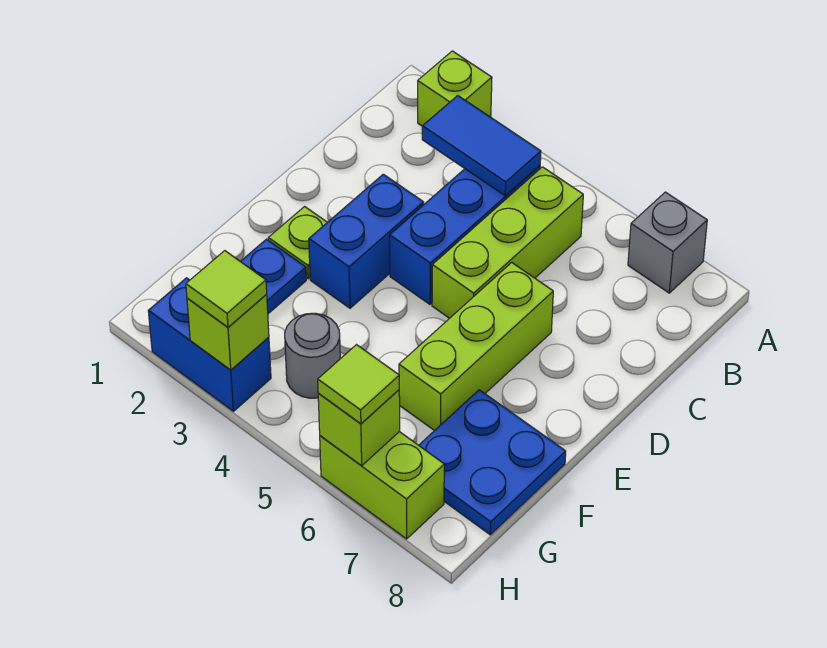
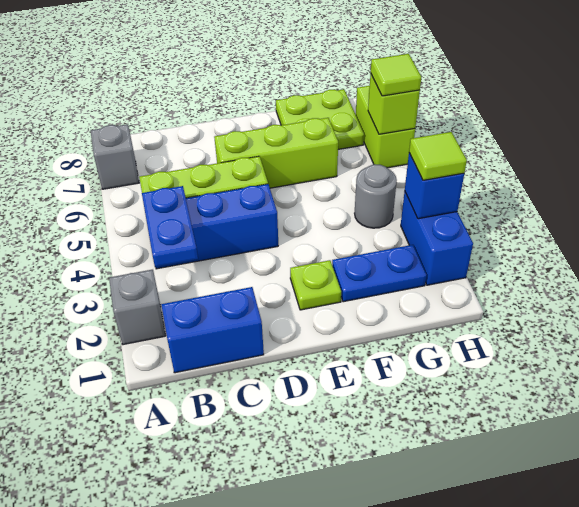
lime brick A2 level 1 -> grey brick A2 level 1
blue tile B3:B4 level 2 -> blue plate B3:B4 level 2
blue brick D3:E3 level 1 -> blue brick B1:C1 level 1
blue plate F7:G8 level 1 -> lime plate F7:G8 level 1
lime brick H3 level 2 -> blue brick H3 level 2

